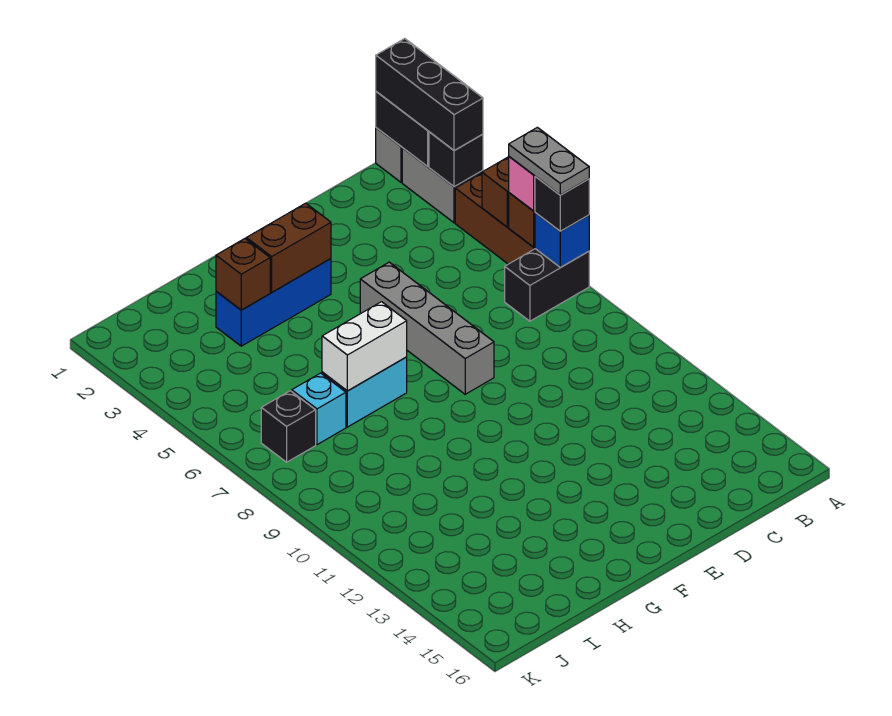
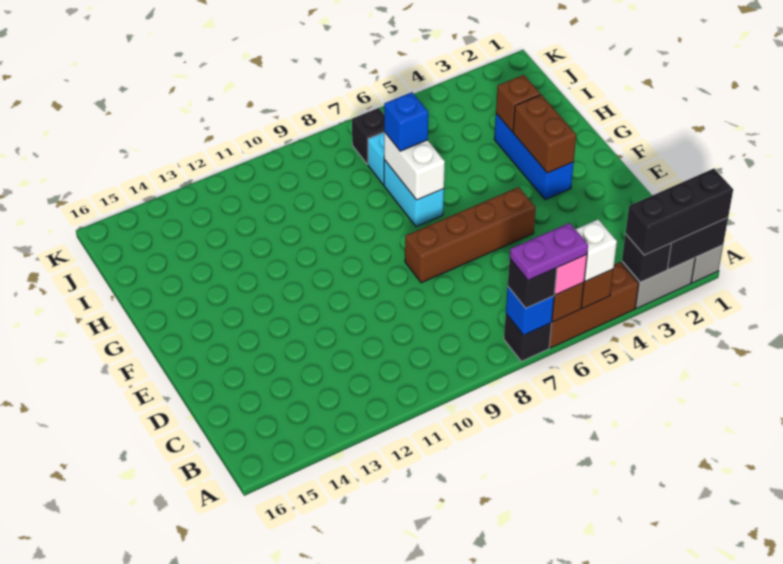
none -> white brick A5 level 3
grey plate A6:A7 level 4 -> purple plate A6:A7 level 4
black brick A7:B7 level 1 -> black brick A7 level 1
grey brick E5:E8 level 1 -> brown brick E5:E8 level 1
none -> blue brick H7 level 3

